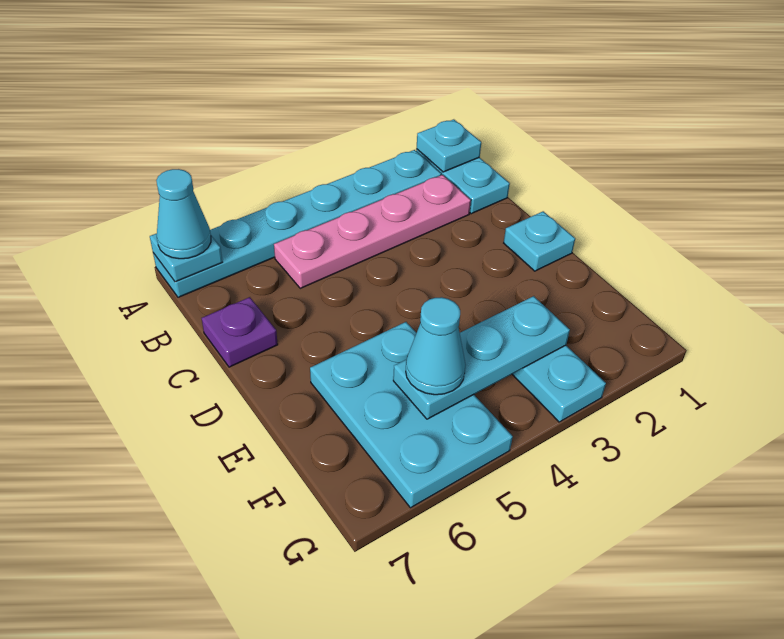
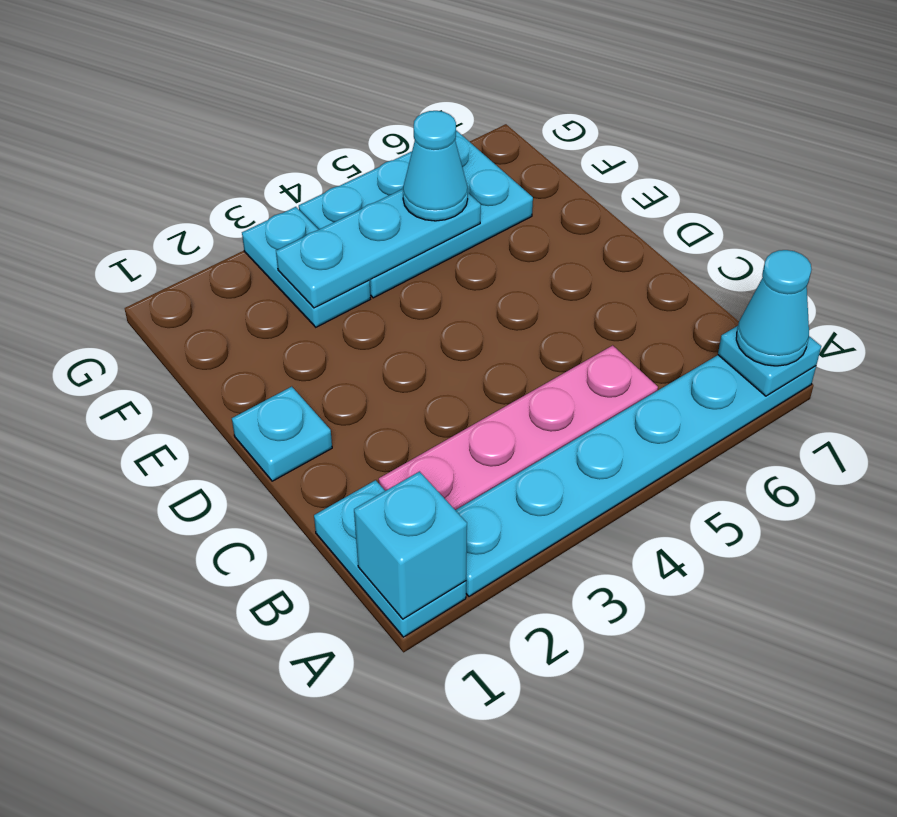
cyan plate A1 level 2 -> cyan brick A1 level 2
purple plate C7 level 1 -> none
cyan plate E5:G6 level 1 -> cyan plate F4:G6 level 1

